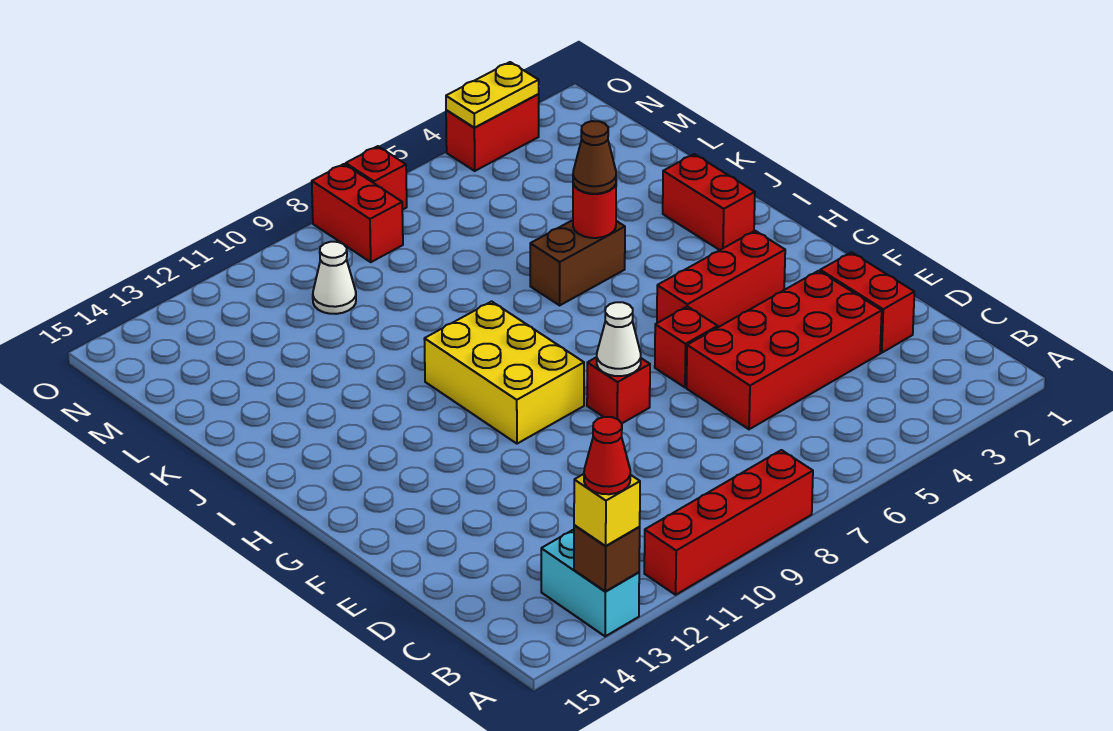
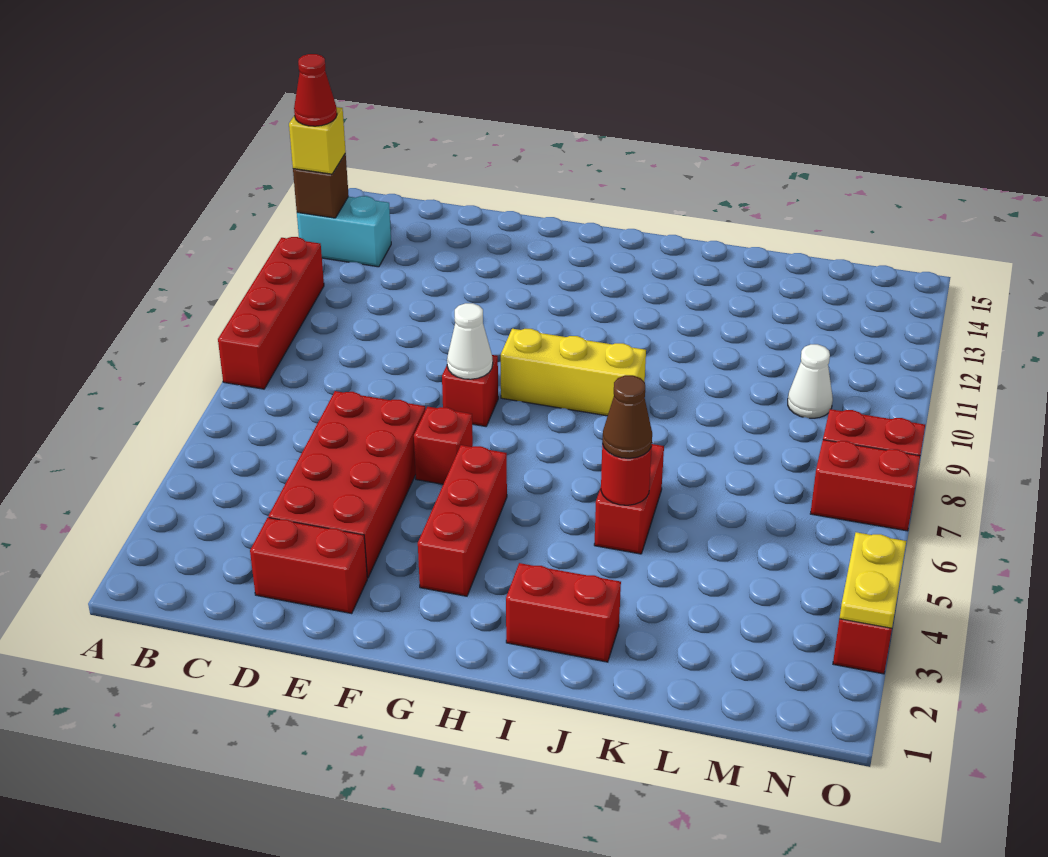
yellow brick G9:I10 level 1 -> yellow brick G9:I9 level 1
brown brick J5:J6 level 1 -> red brick J5:J6 level 1
red brick O7 level 1 -> red brick N7:O7 level 1

